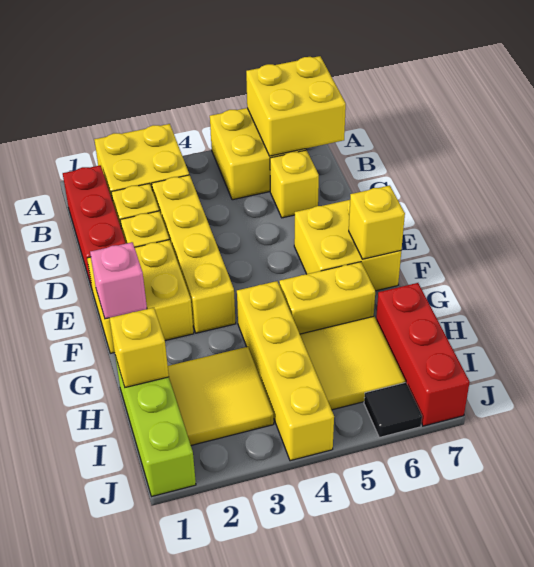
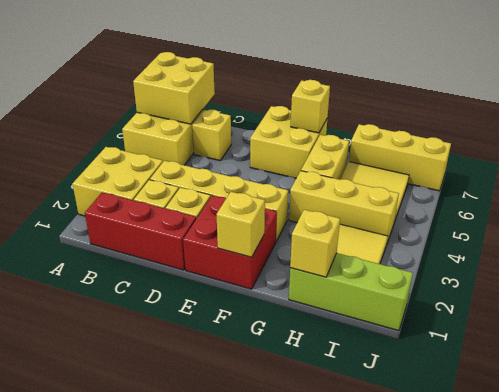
yellow brick E1:F2 level 1 -> red brick E1:F2 level 1
pink brick F1 level 2 -> yellow brick F1 level 2
yellow brick G4:J4 level 1 -> yellow brick G4:I4 level 1
red brick H7:J7 level 1 -> yellow brick H7:J7 level 1
black tile J6 level 1 -> none

